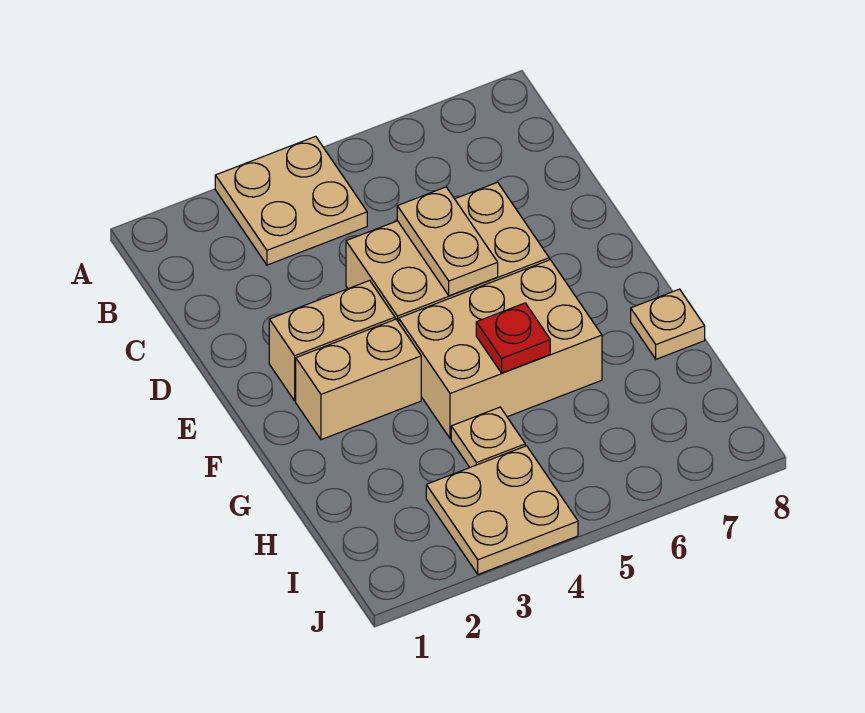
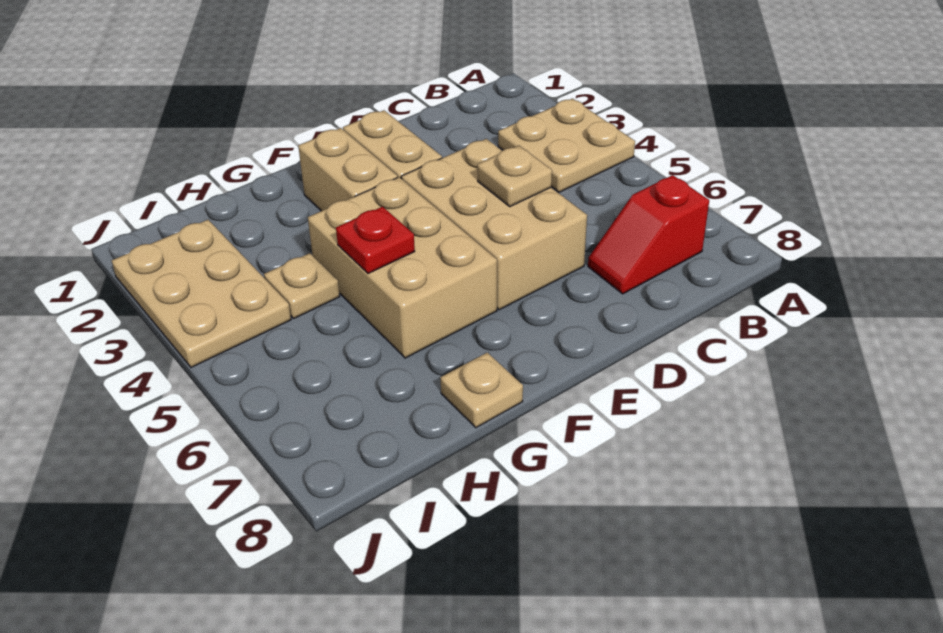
none -> red slope B7:C7 level 1 top B
tan plate D5:E5 level 2 -> tan plate D5 level 2
tan plate I3:J4 level 1 -> tan plate I2:J4 level 1

